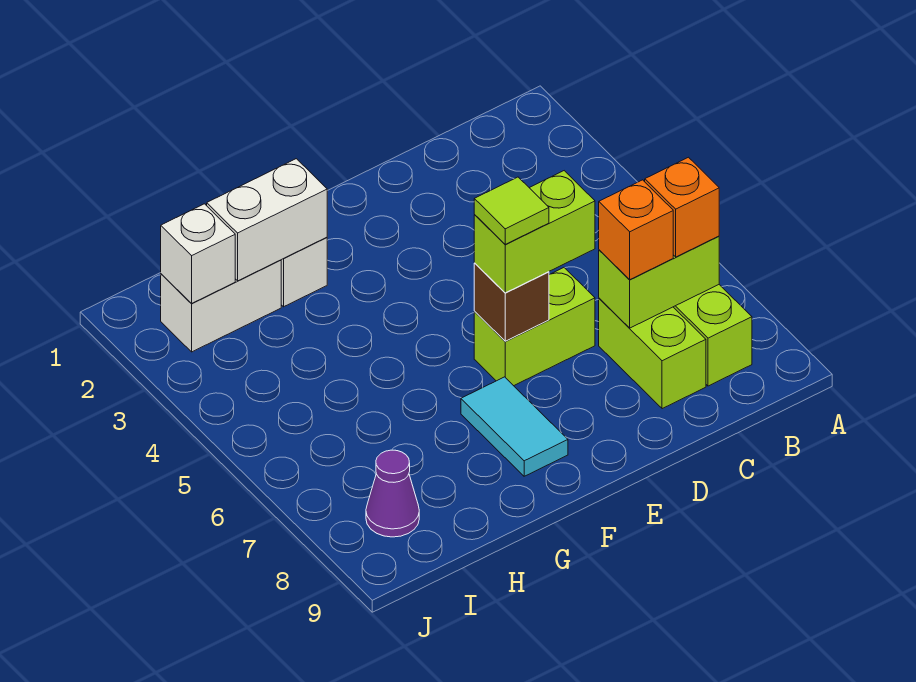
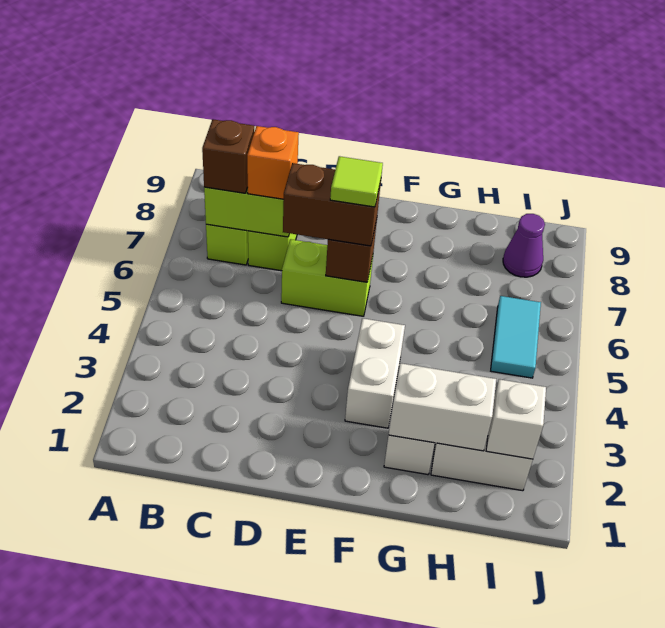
orange brick B7 level 3 -> brown brick B7 level 3
lime brick D6:E6 level 3 -> brown brick D6:E6 level 3
none -> white brick F3:F4 level 1
cyan tile F7:F8 level 1 -> cyan tile I5:I6 level 1

